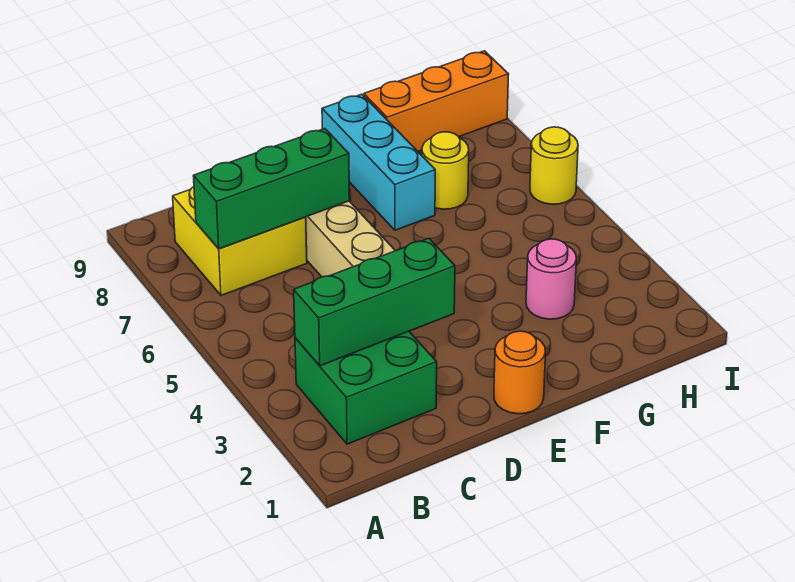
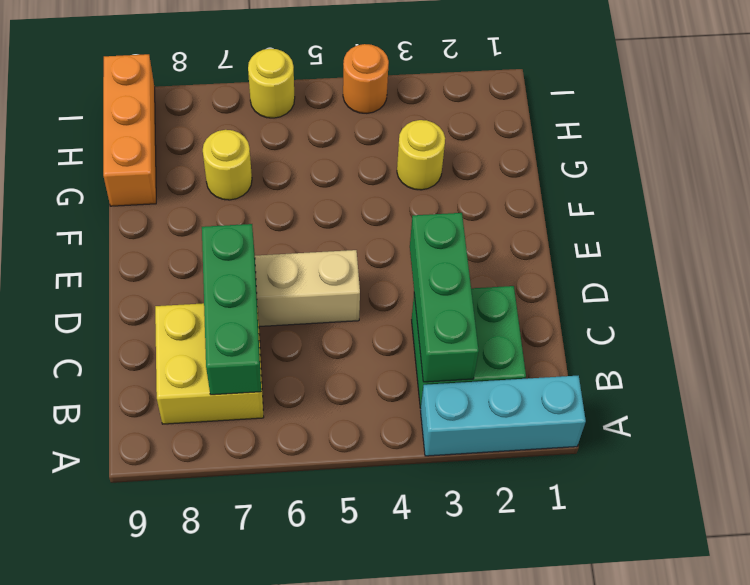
orange round brick E1 level 1 -> orange round brick I4 level 1
cyan brick F7:F9 level 1 -> cyan brick A1:A3 level 1
pink round brick G3 level 1 -> yellow round brick G3 level 1

